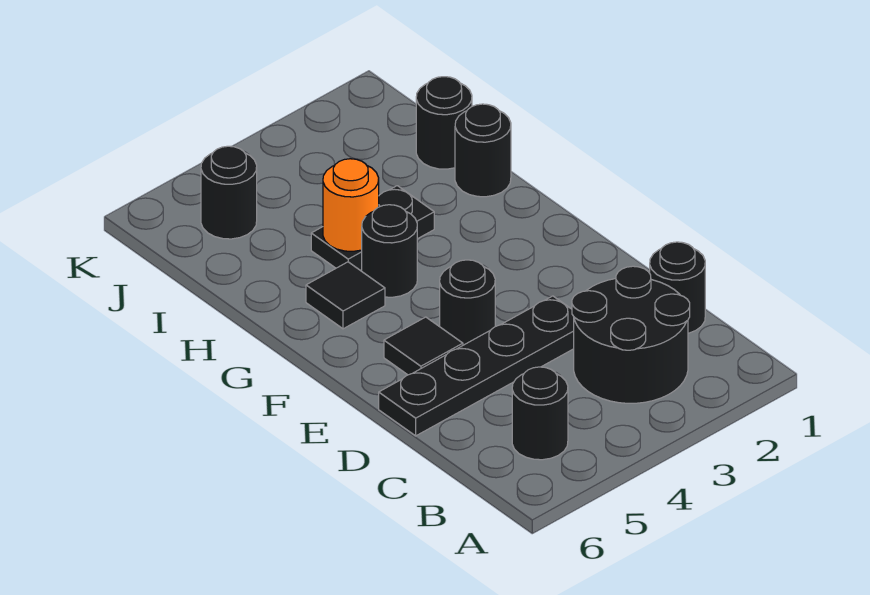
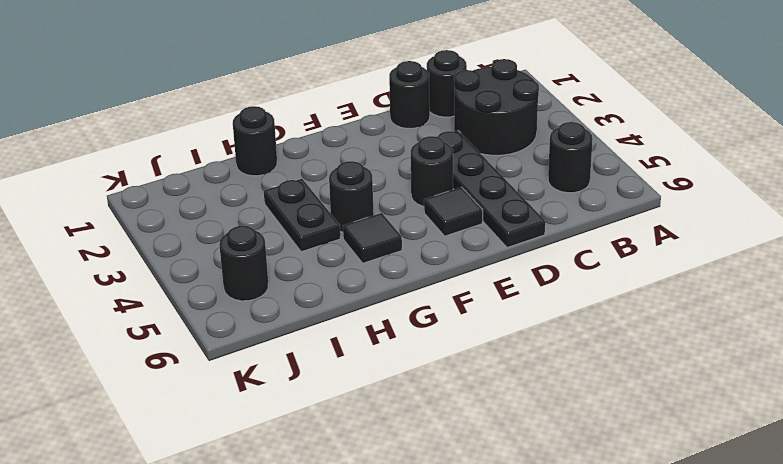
orange round brick H4 level 2 -> none
black round brick I1 level 1 -> black round brick D1 level 1

